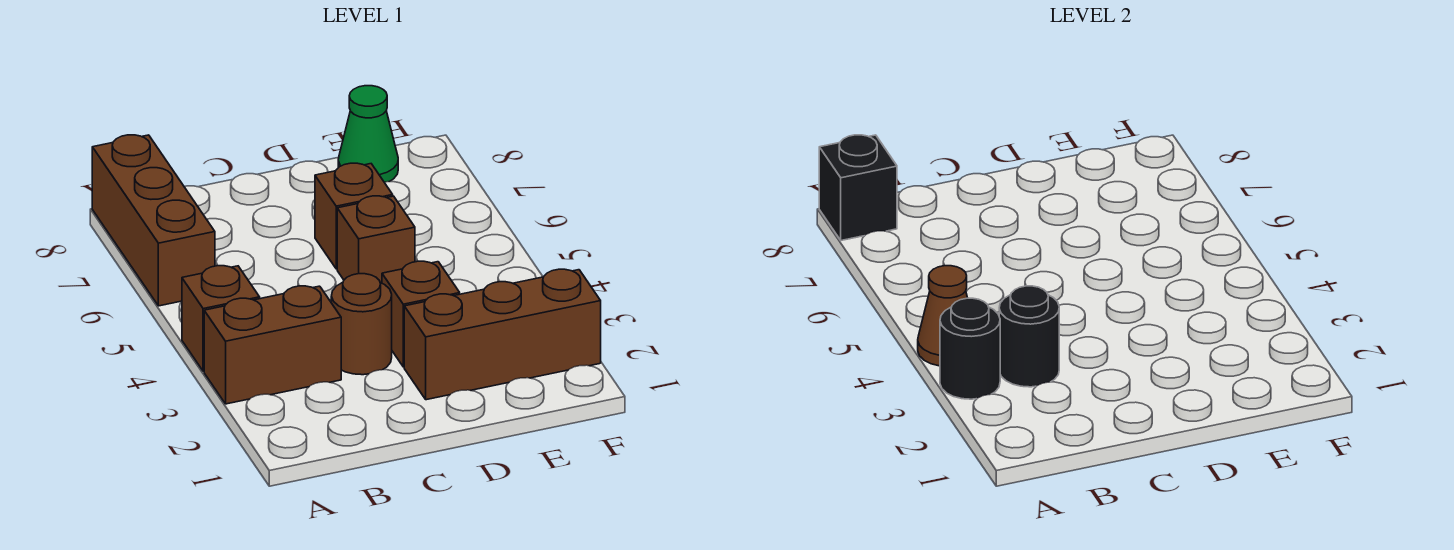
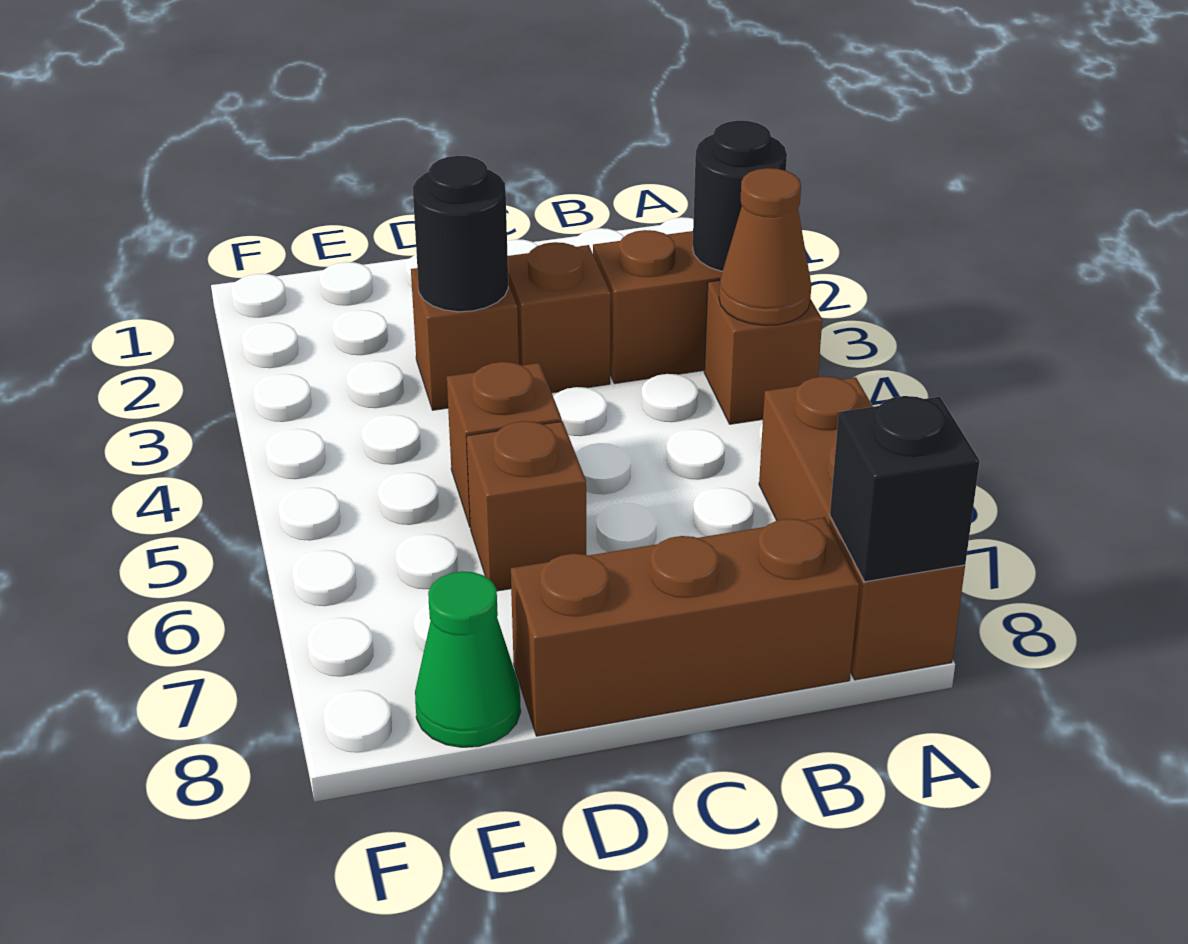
black round brick B3 level 2 -> black round brick D3 level 2
brown round brick C3 level 1 -> brown brick C3 level 1
brown brick D2:F2 level 1 -> brown brick B8:D8 level 1

